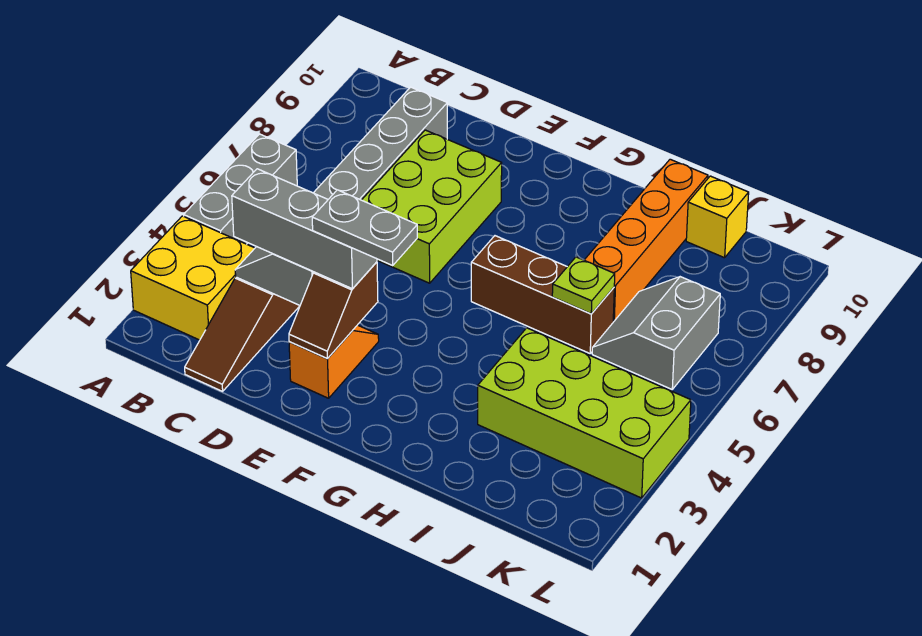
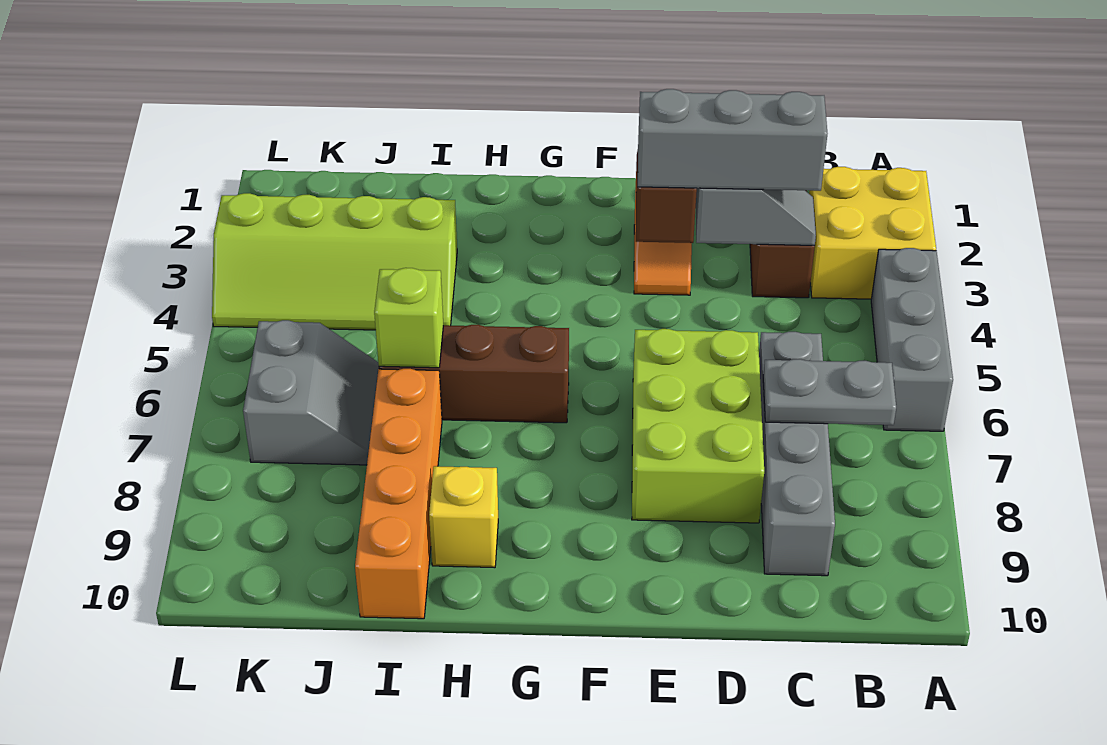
grey plate E3:F3 level 4 -> grey plate B7:C7 level 2
lime brick I3:L4 level 1 -> lime slope I3:L4 level 1 top 3
lime plate I6 level 2 -> lime brick I6 level 2
yellow brick J10 level 1 -> yellow brick H9 level 1

